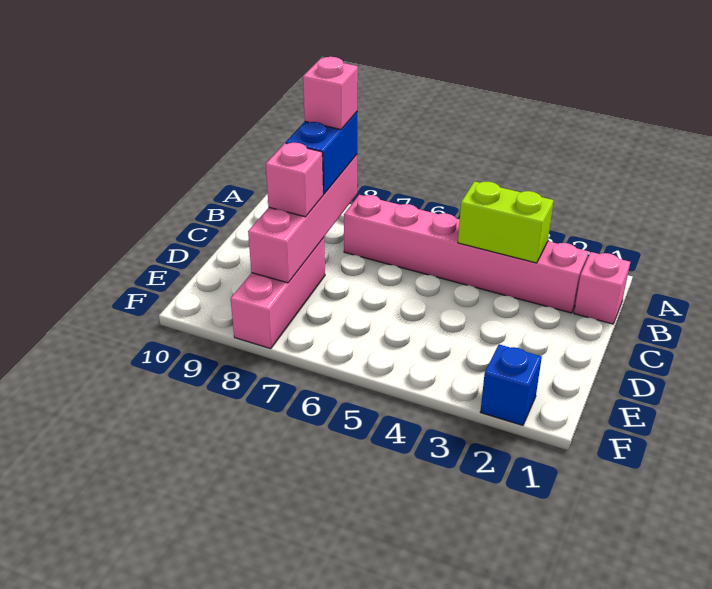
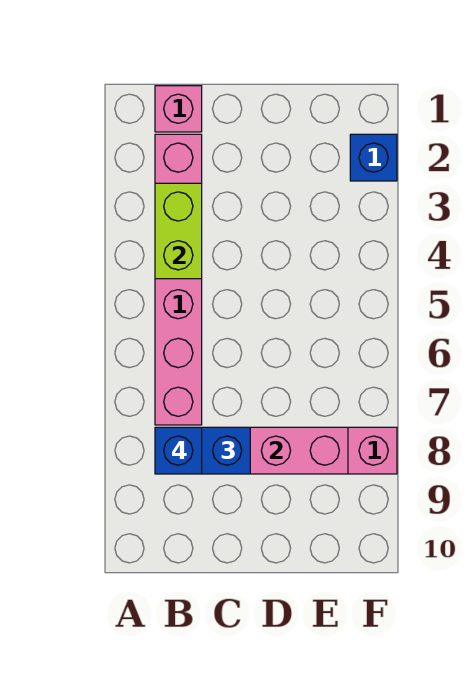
pink brick B8 level 4 -> blue brick B8 level 4
pink brick D8 level 3 -> none

